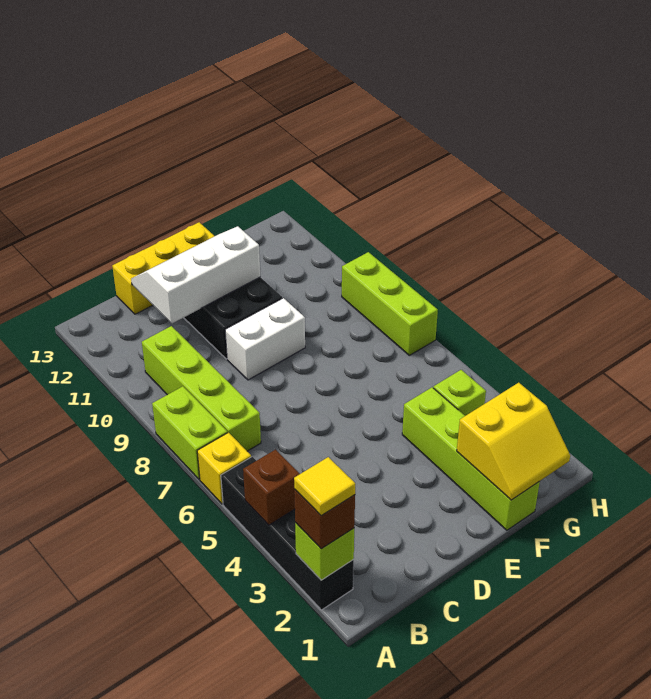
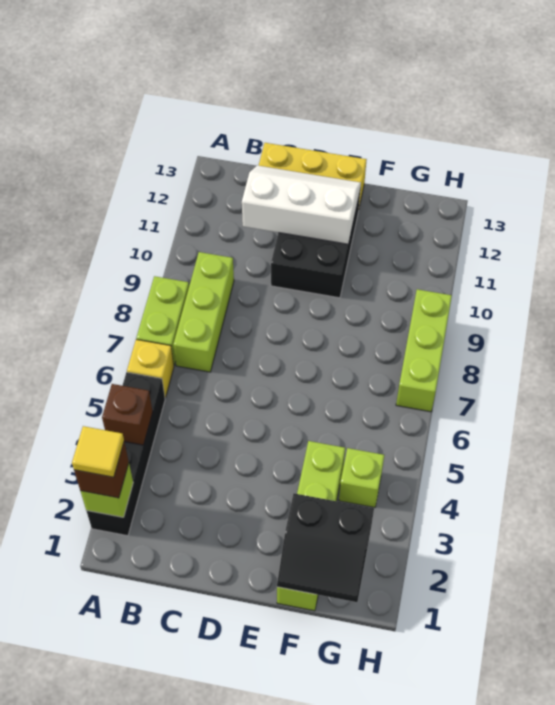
lime brick B7:B10 level 1 -> lime brick B7:B9 level 1
white brick D9:E9 level 1 -> none
yellow slope F1:G2 level 2 top 2 -> black slope F1:G2 level 2 top 2

